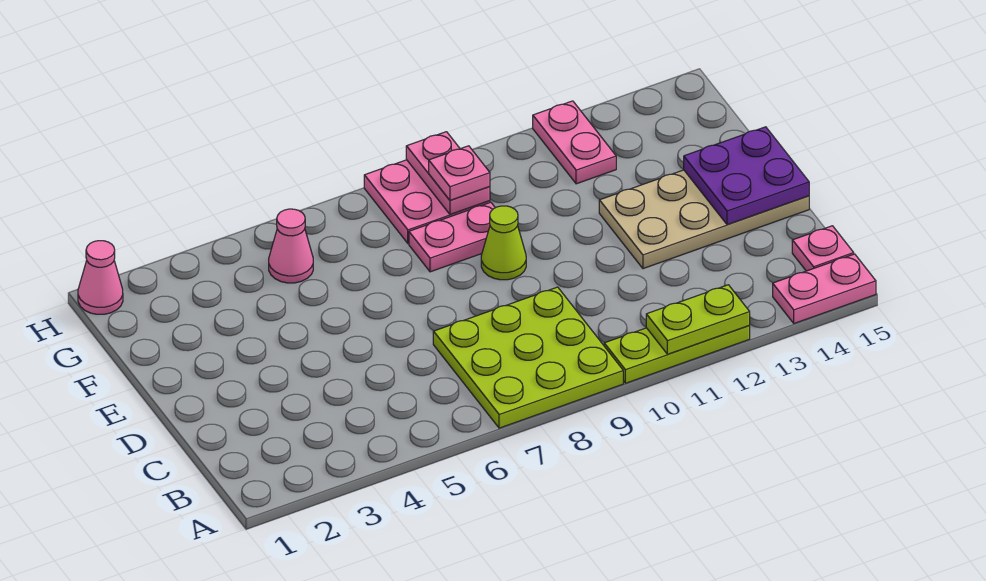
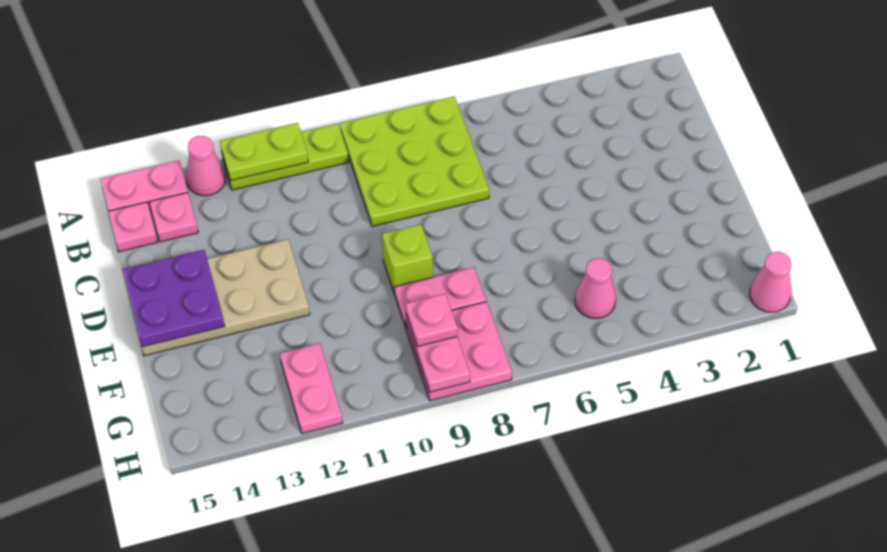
none -> pink cone A13 level 1
none -> pink plate B14 level 1
lime cone E9 level 1 -> lime brick E9 level 1

